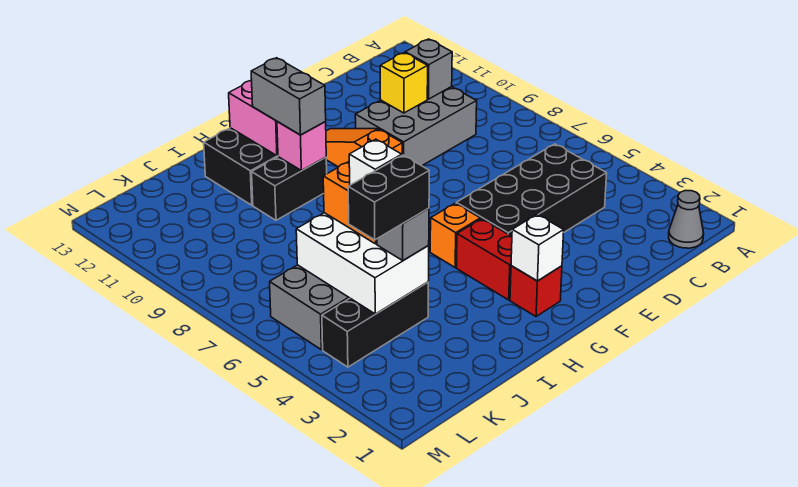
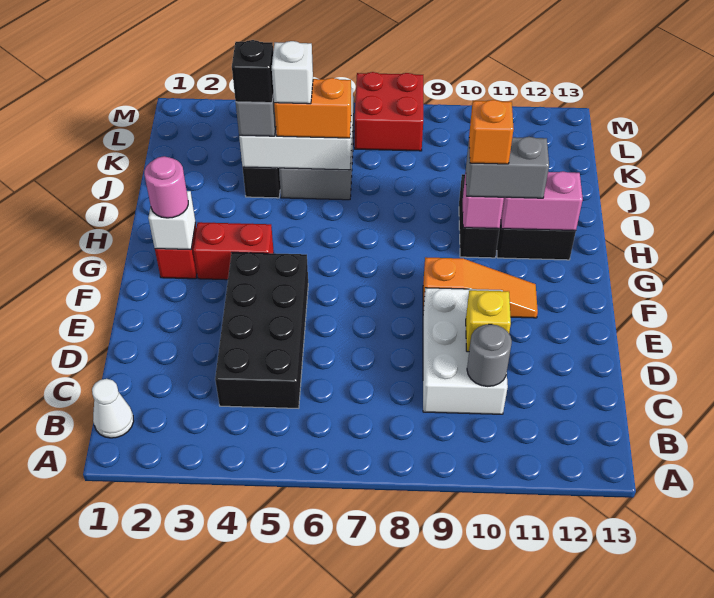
grey cone B1 level 1 -> white cone B1 level 1
grey brick C9:E10 level 1 -> white brick C9:E10 level 1
grey brick C10 level 2 -> grey round brick C10 level 2
none -> pink round brick G2 level 3
orange brick G5 level 1 -> orange brick H10 level 4
black brick J4:K4 level 4 -> black brick J4 level 4
none -> red brick L7:M8 level 1

